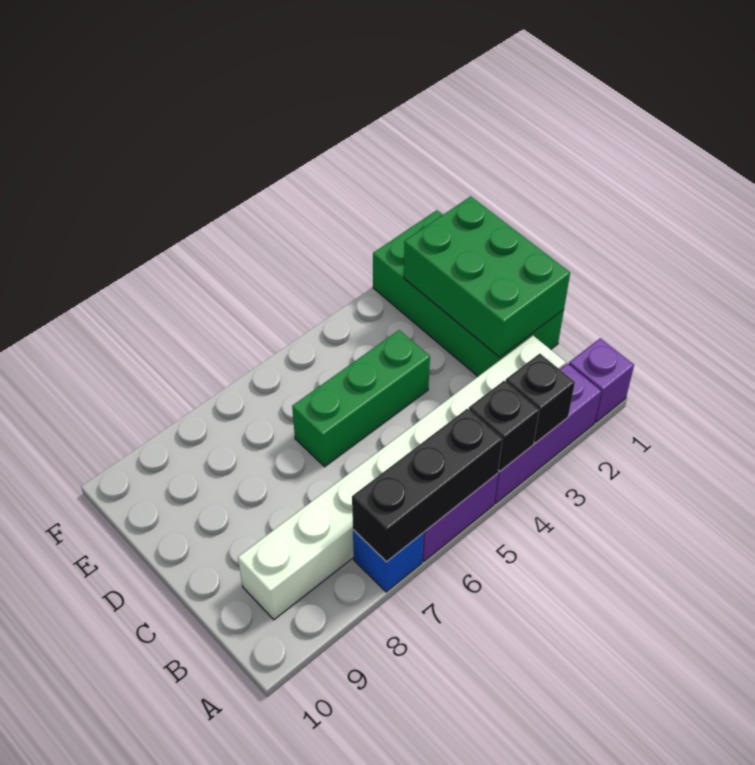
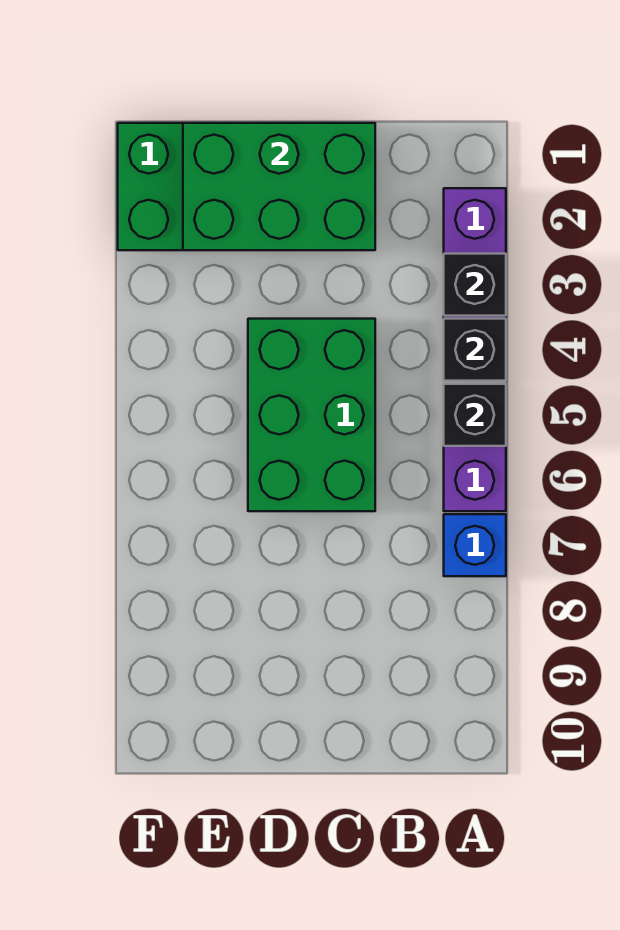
purple brick A1 level 1 -> none
black brick A5:A7 level 2 -> black brick A5 level 2
white brick B2:B9 level 1 -> none
green brick D4:D6 level 1 -> green brick C4:D6 level 1

